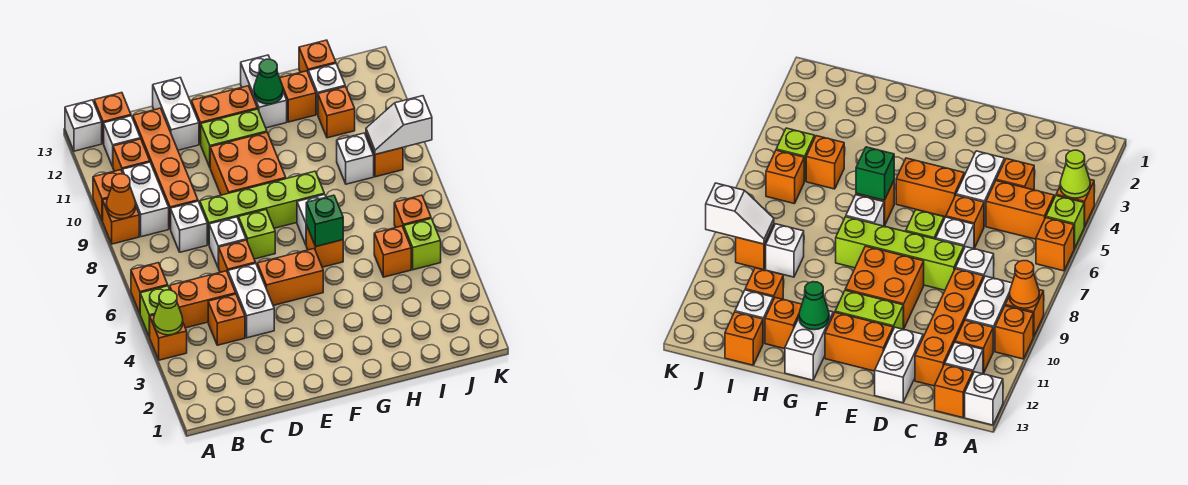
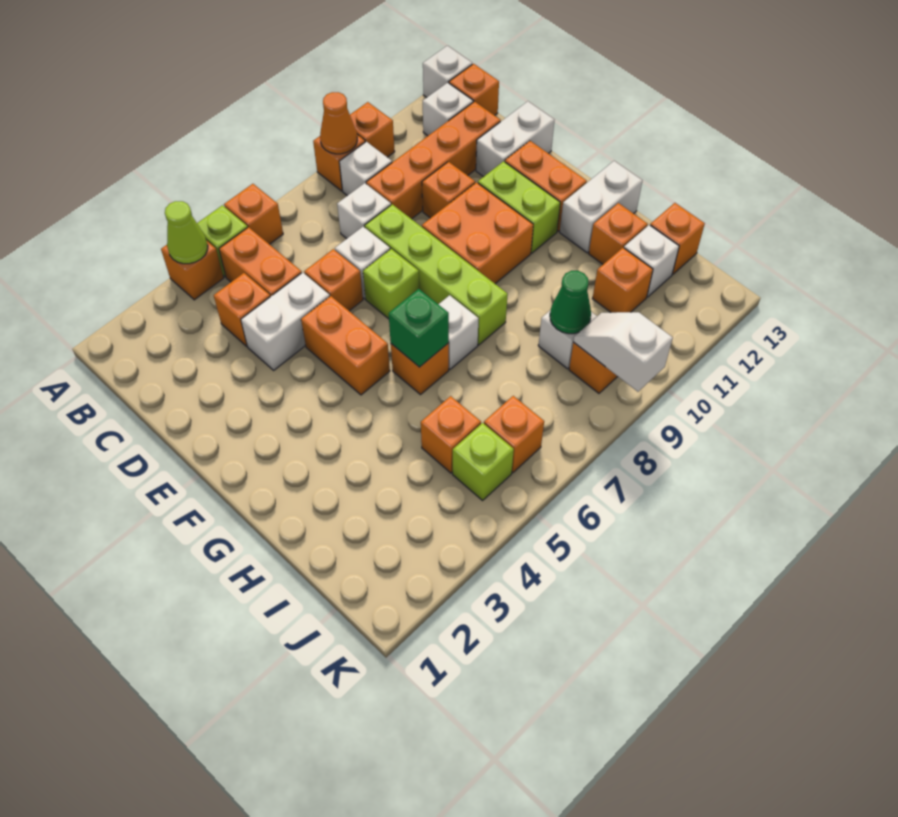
white brick B9:B10 level 1 -> white brick B9 level 1
orange brick B11 level 1 -> orange brick D10 level 1
green cone G12 level 2 -> green cone I9 level 2

